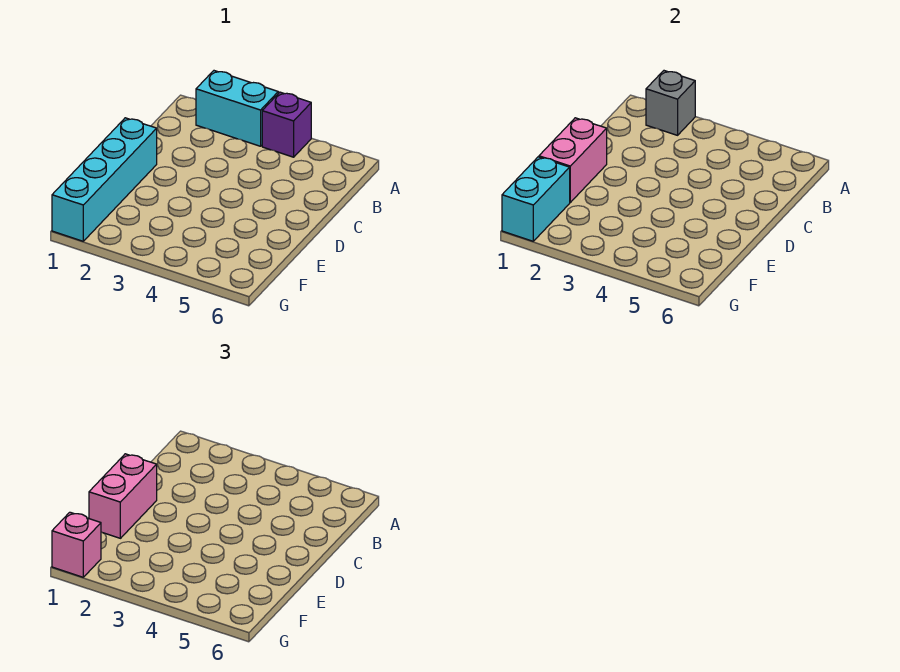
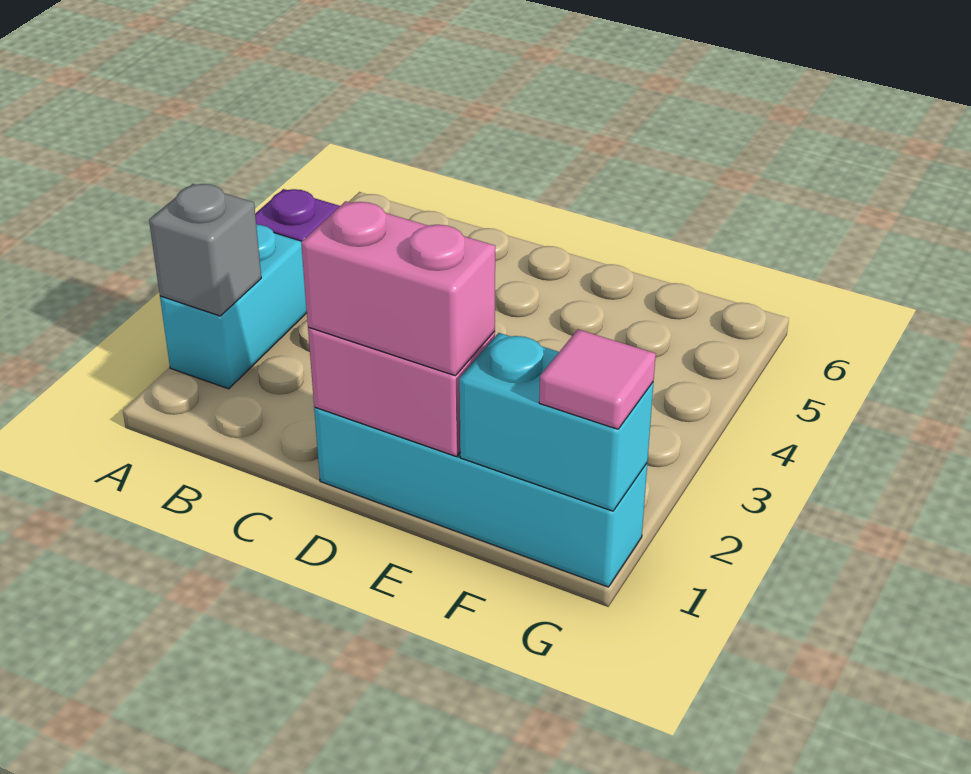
pink brick G1 level 3 -> pink tile G1 level 3

